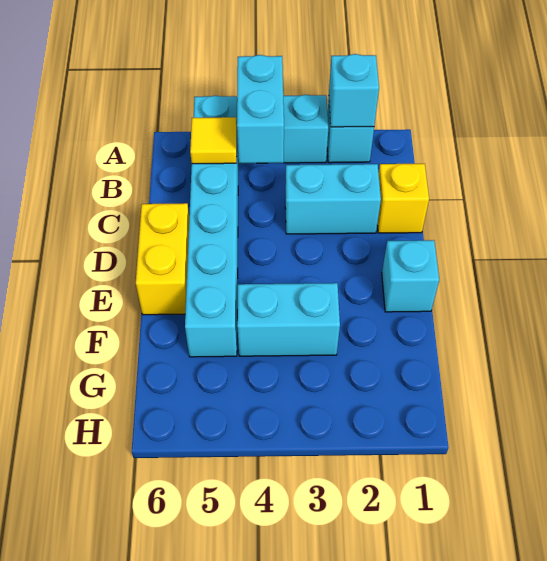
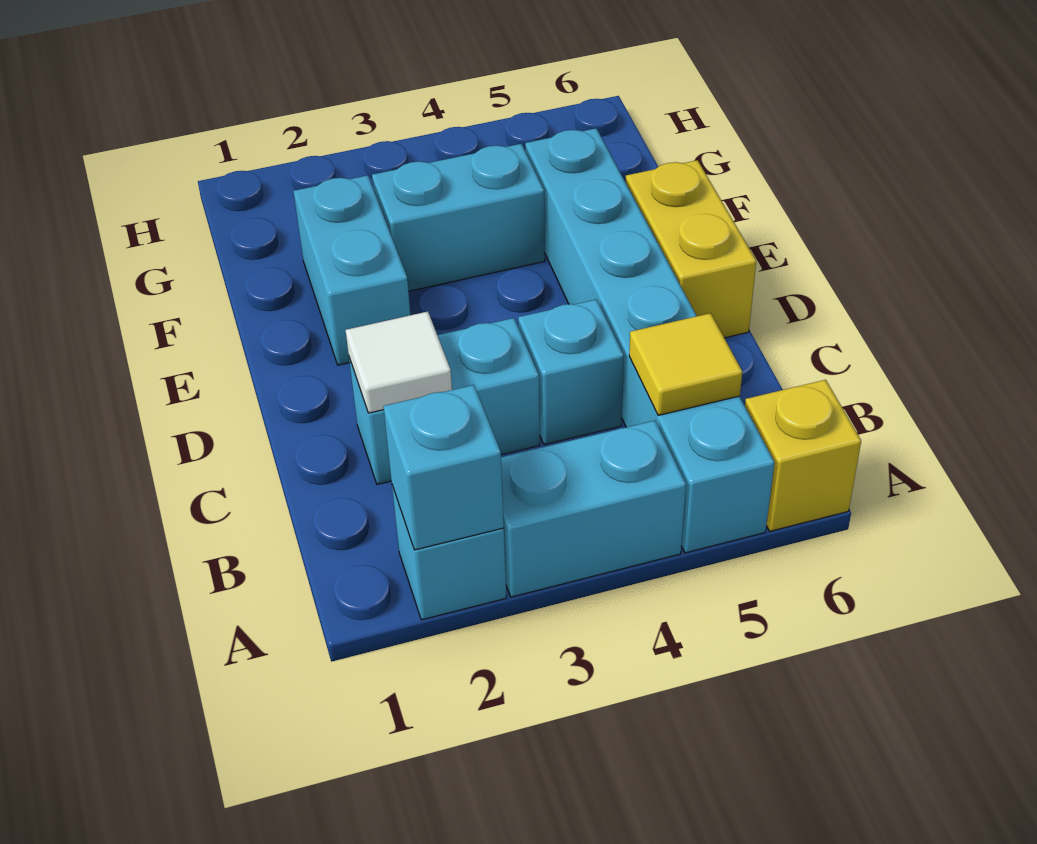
cyan brick A4:B4 level 2 -> cyan brick E2:F2 level 1
yellow brick C1 level 1 -> yellow brick A6 level 1
none -> white tile C2 level 2
cyan brick E1 level 1 -> cyan brick C4 level 1

